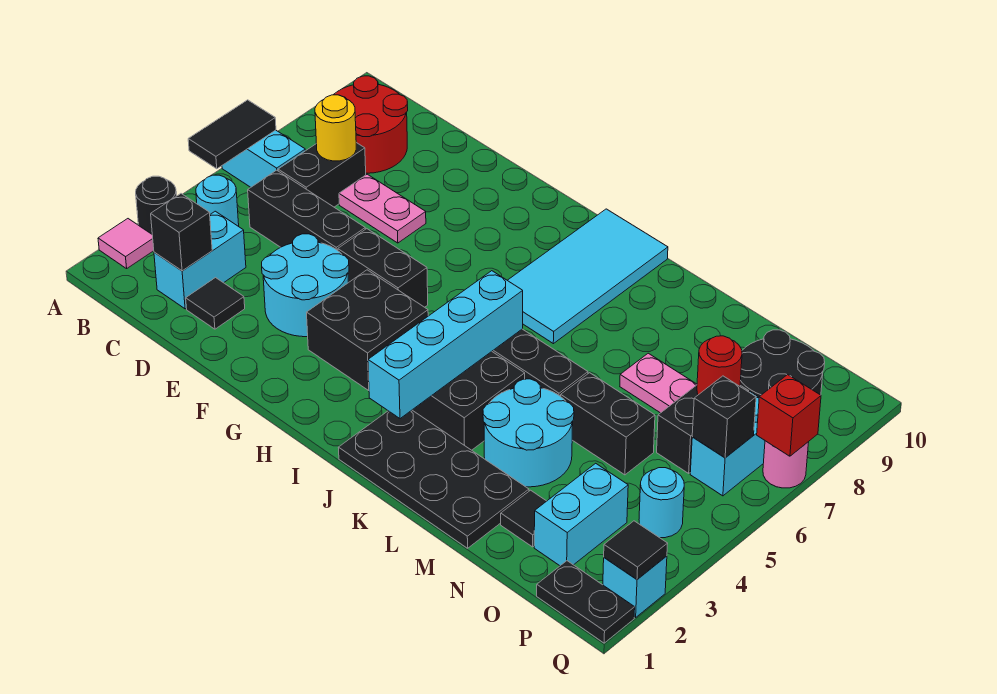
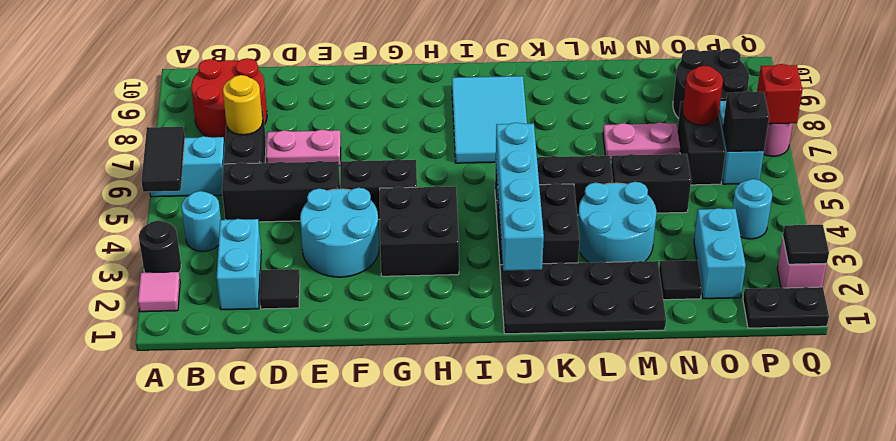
black brick C2 level 2 -> none
cyan tile I7:J10 level 1 -> cyan tile I7:J9 level 1
cyan brick Q2 level 1 -> pink brick Q2 level 1

